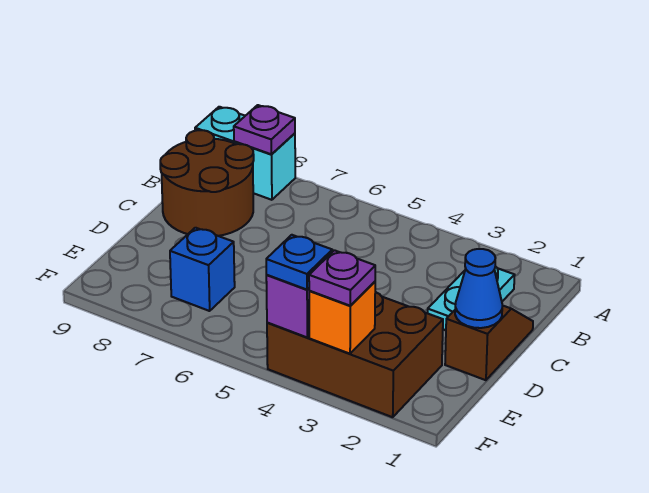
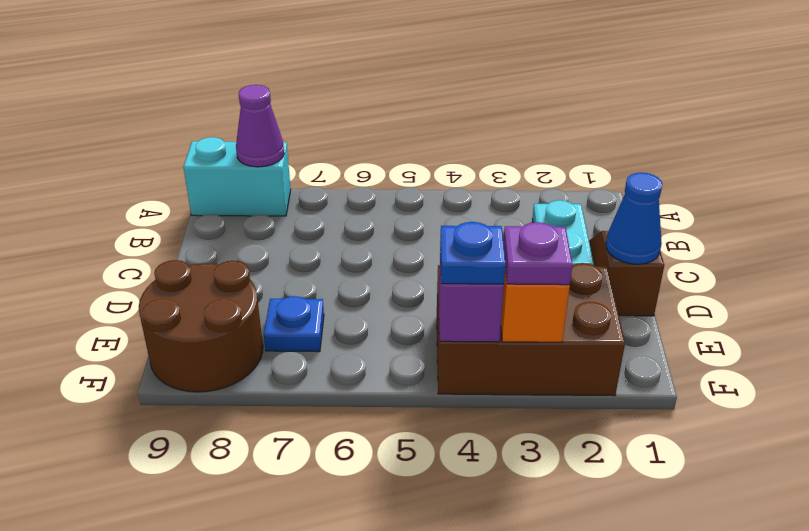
purple plate A8 level 2 -> purple cone A8 level 2
brown round brick B8:C9 level 1 -> brown round brick E8:F9 level 1
blue brick E7 level 1 -> blue plate E7 level 1

